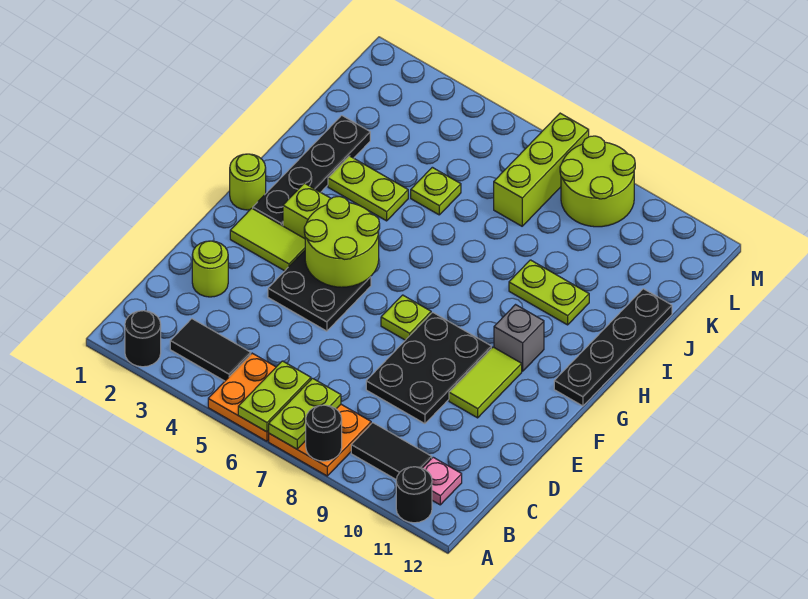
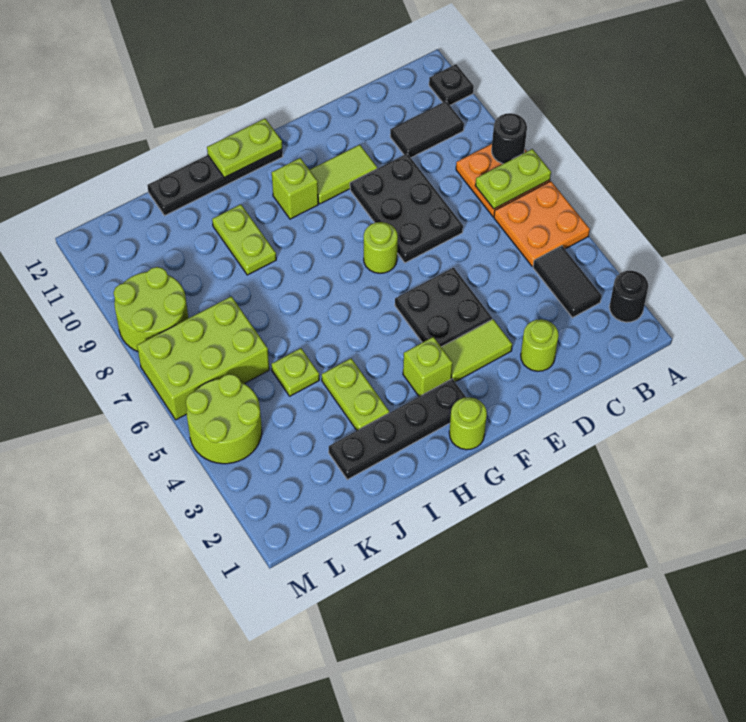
lime plate A6:B6 level 2 -> lime plate G12:H12 level 2
black round brick A11 level 1 -> black plate A11 level 1
black tile B9:B10 level 1 -> black tile B10:C10 level 1
pink plate B11 level 1 -> none
black plate D8:F9 level 1 -> black plate D7:E9 level 1
lime tile F2:F3 level 1 -> lime tile E3:F3 level 1
lime round brick F4:G5 level 2 -> lime round brick L4:M5 level 1
lime plate F7 level 1 -> lime round brick F7 level 1
grey brick G10 level 1 -> lime brick G10 level 1
lime brick K7:M7 level 1 -> lime brick K6:M7 level 1

